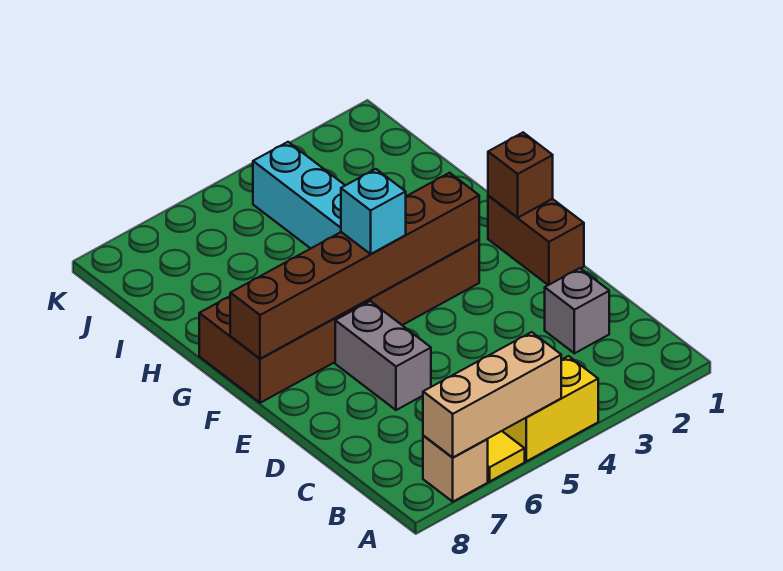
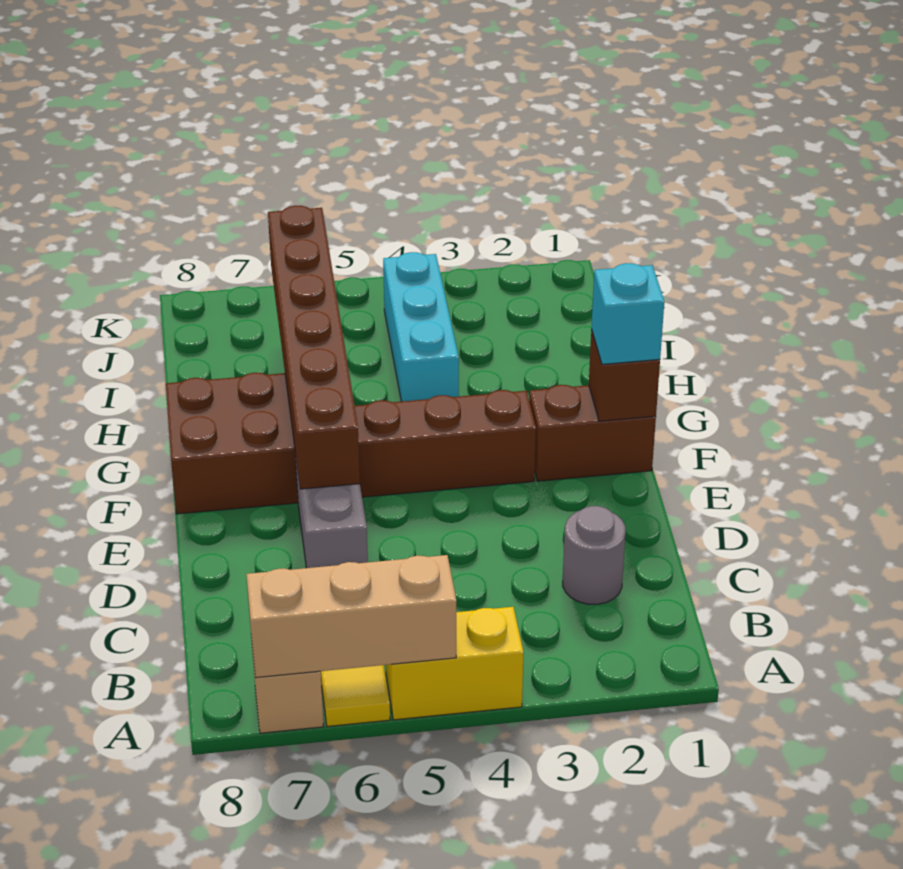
grey brick C2 level 1 -> grey round brick C2 level 1
brown brick E1:F1 level 1 -> brown brick F1:F2 level 1
brown brick F3:F8 level 2 -> brown brick E6:J6 level 2
cyan brick F5 level 3 -> cyan brick F1 level 3

